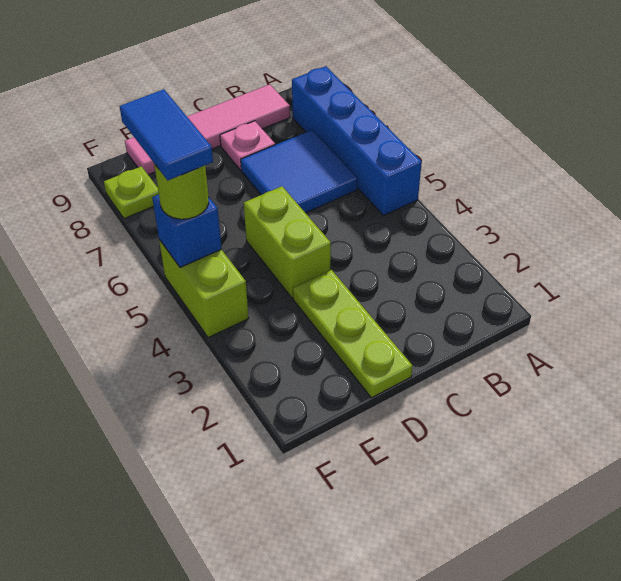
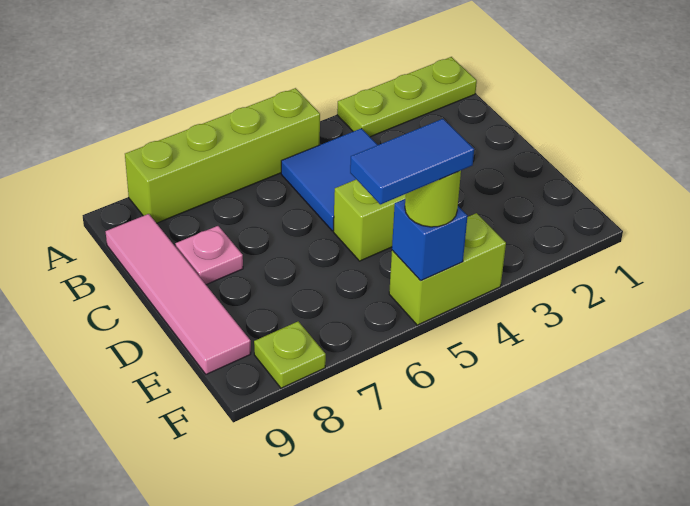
blue brick A5:A8 level 1 -> lime brick A5:A8 level 1
blue tile B6:C7 level 1 -> blue tile B4:C5 level 1
lime plate D1:D3 level 1 -> lime plate A1:A3 level 1

